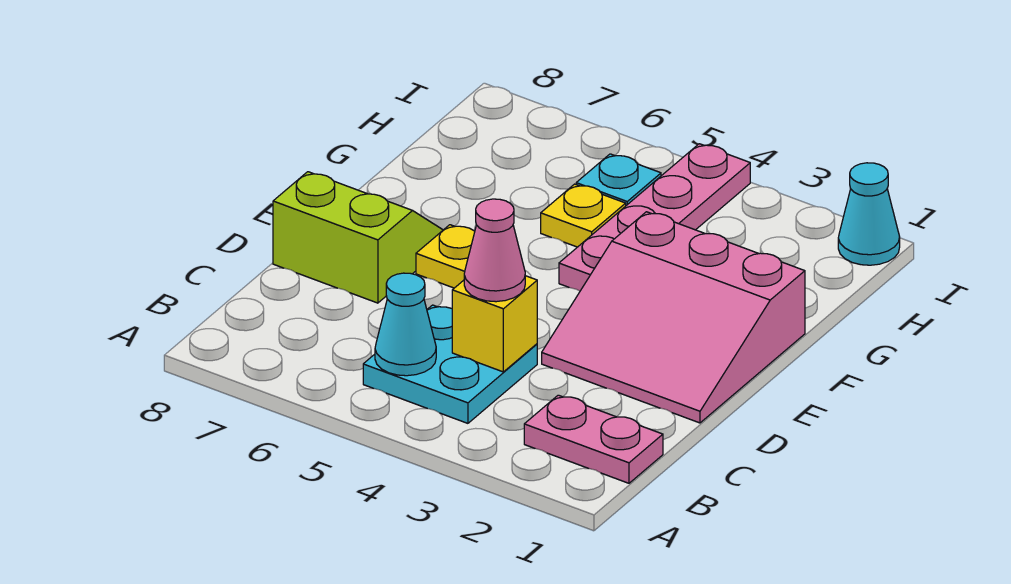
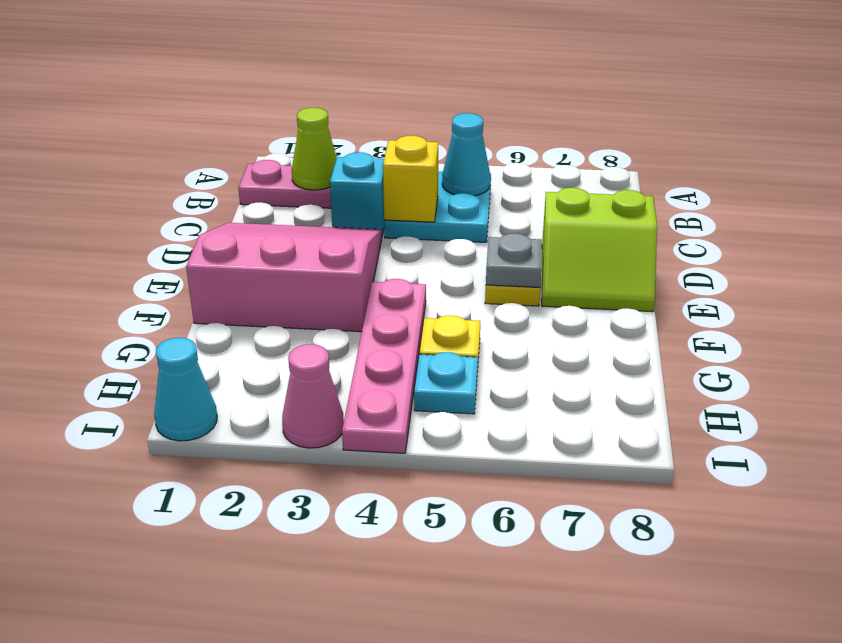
none -> lime cone B2 level 2
none -> cyan brick C3 level 1
pink cone C4 level 3 -> pink cone I3 level 1
none -> grey plate E6 level 2

